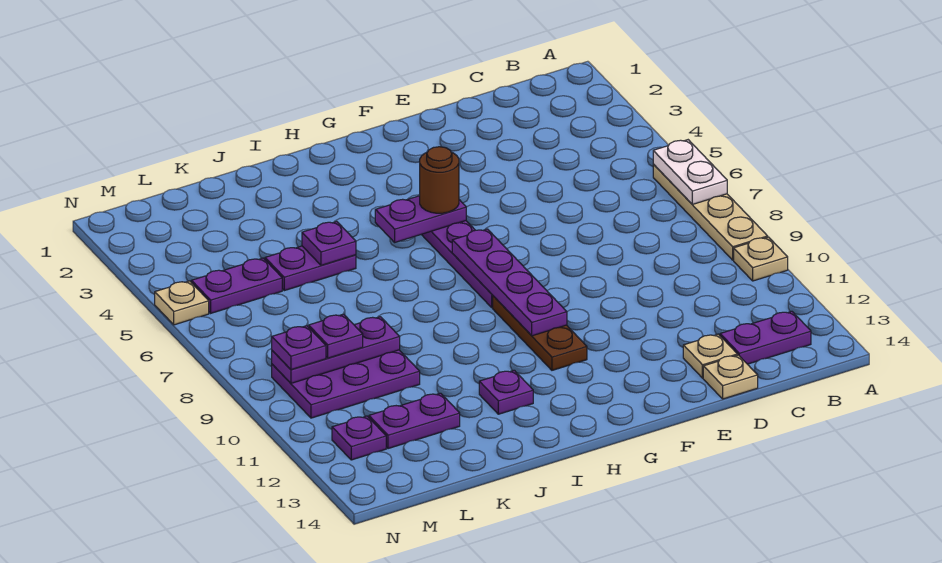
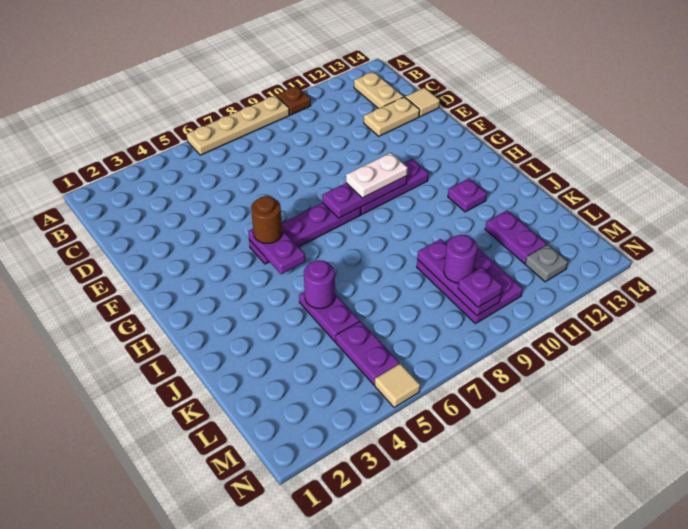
white plate A6:A7 level 2 -> white plate G9:G10 level 3
tan plate A10 level 1 -> brown plate A10 level 1
purple plate B13:C13 level 1 -> tan plate B13:C13 level 1
tan plate D13 level 1 -> tan plate D12:D13 level 1
tan plate D14 level 1 -> tan tile D14 level 1
purple plate G7:G10 level 2 -> purple plate G8:G10 level 2
brown plate G9:G11 level 1 -> purple plate G9:G11 level 1
purple plate J5 level 2 -> purple round brick J5 level 2
purple plate L9 level 3 -> purple round brick L9 level 3
purple plate M12 level 1 -> grey plate M12 level 1
tan plate N5 level 1 -> tan tile N5 level 1

